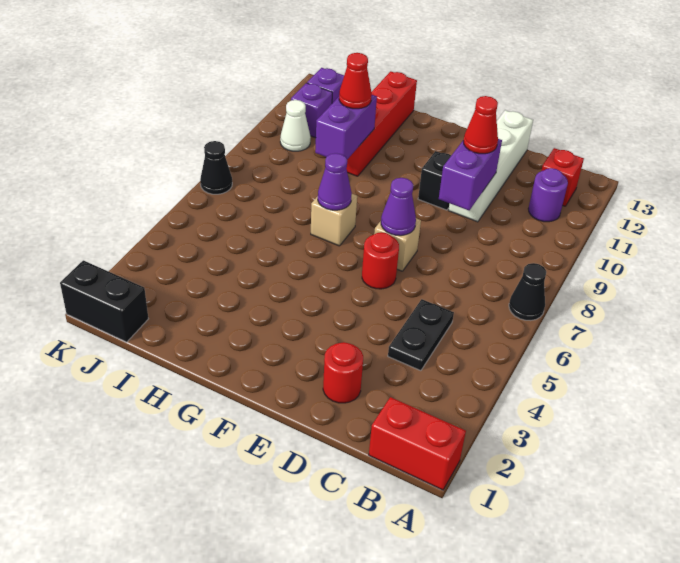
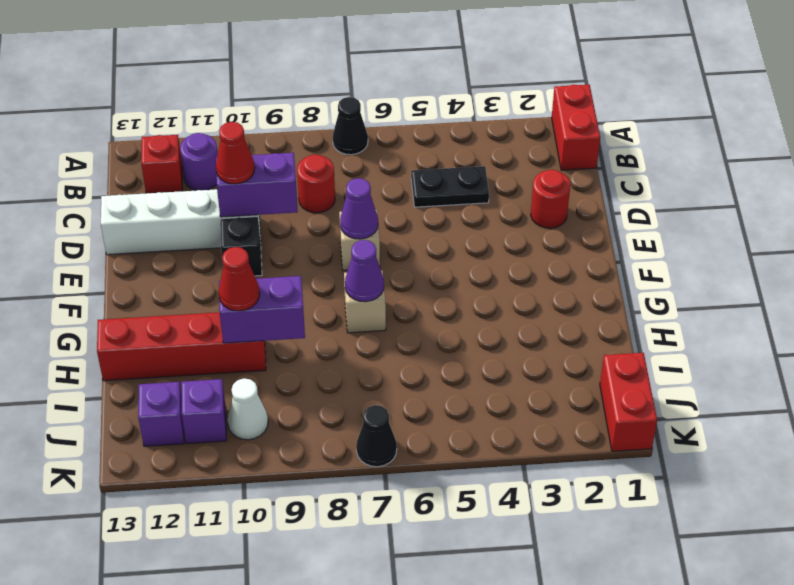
red round brick E6 level 1 -> red round brick C8 level 1
black brick J1:K1 level 1 -> red brick J1:K1 level 1

